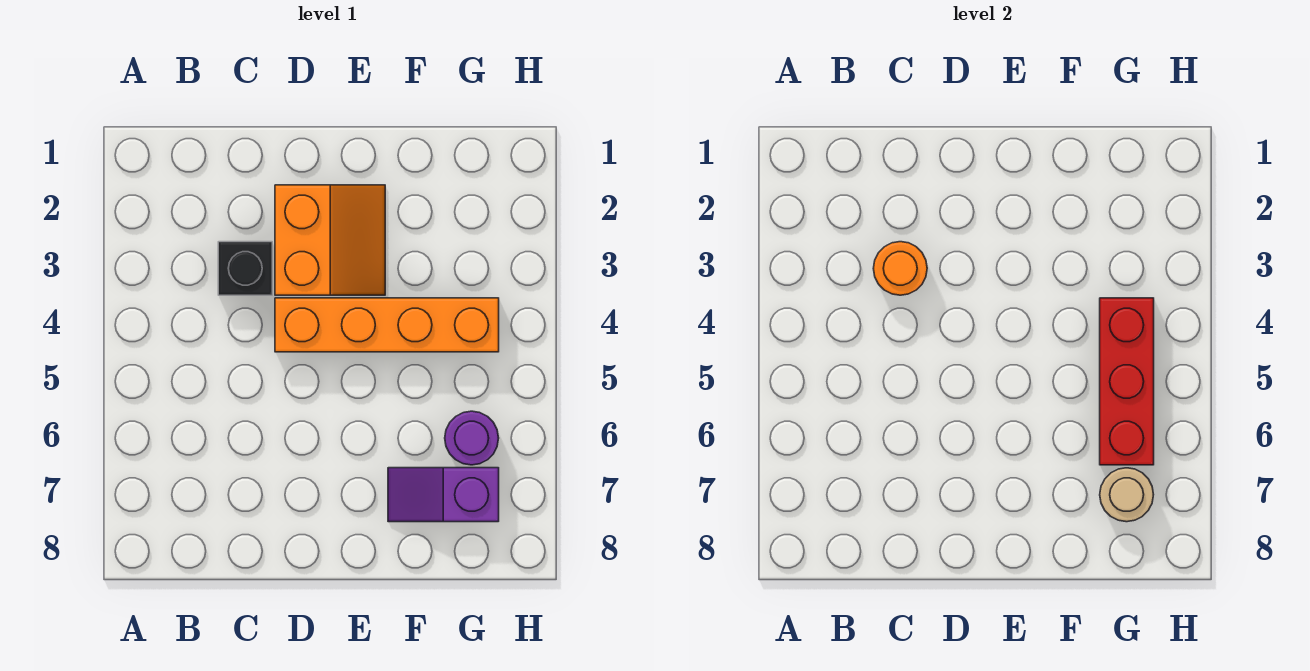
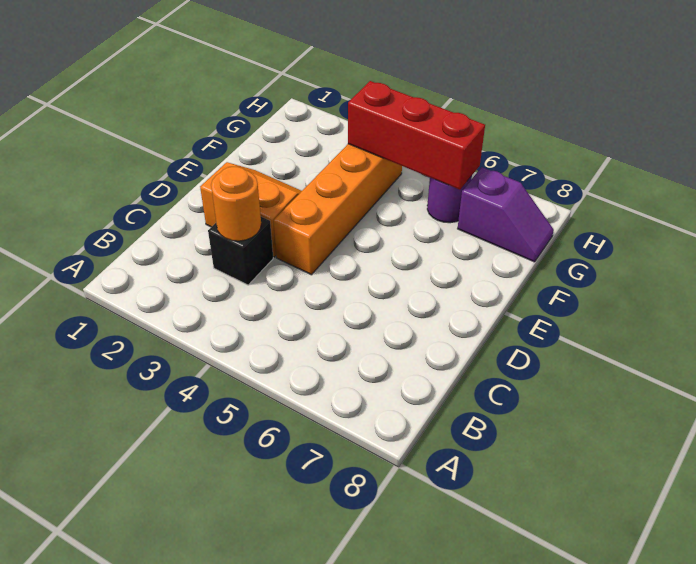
purple slope F7:G7 level 1 top G -> purple slope G7:G8 level 1 top 7
tan round brick G7 level 2 -> none

